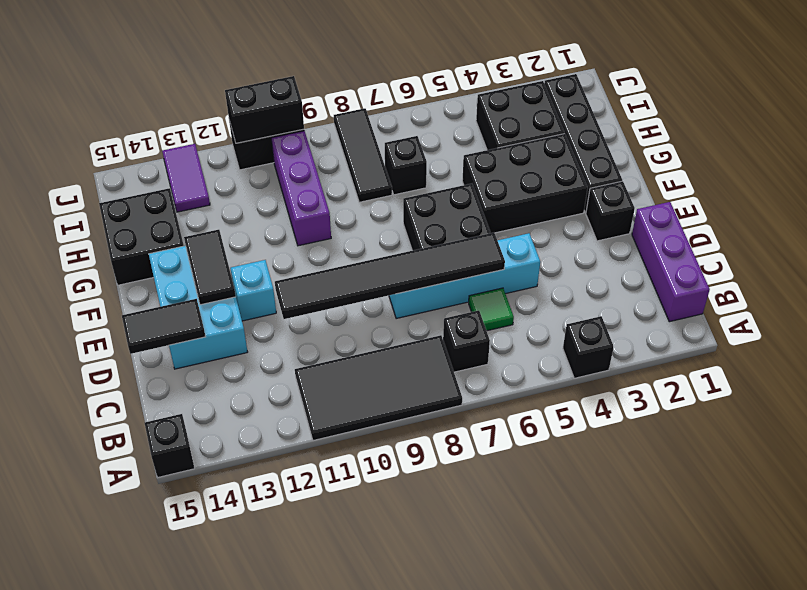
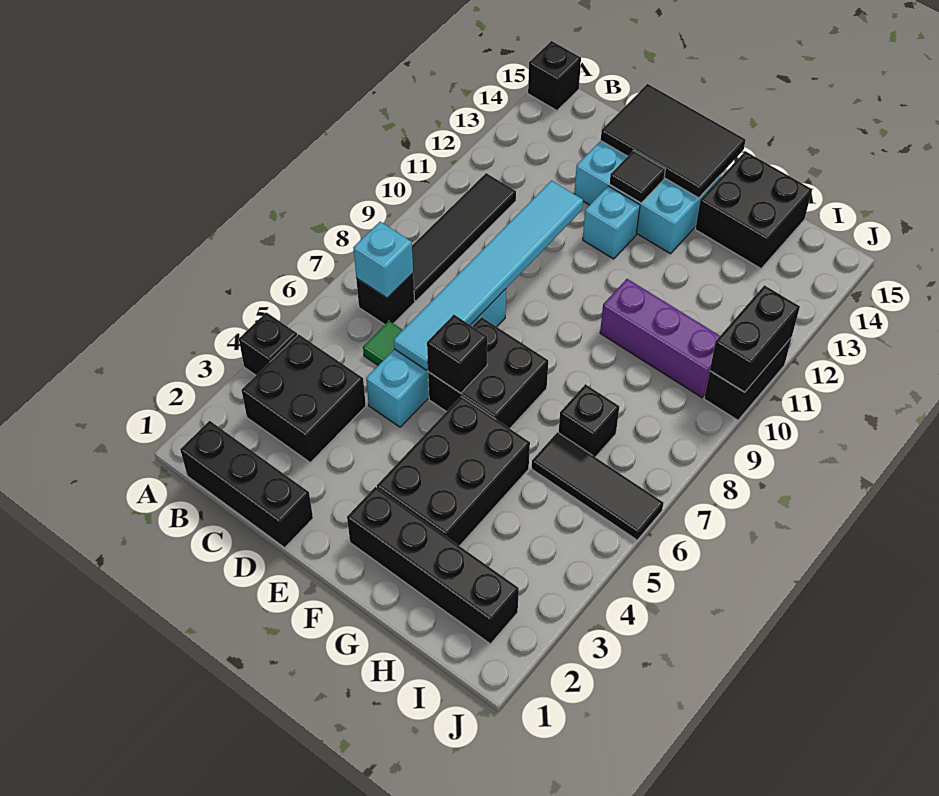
black tile A8:B11 level 1 -> black tile B8:B11 level 1
purple brick B1:D1 level 1 -> black brick B1:D1 level 1
none -> cyan brick B7 level 2
black tile D6:D11 level 2 -> cyan tile D6:D11 level 2
black tile D14:D15 level 2 -> black tile D14:F15 level 2
black brick E2 level 1 -> black brick E6 level 2
black tile E13:F13 level 2 -> black tile E13 level 2
black brick H3:I4 level 1 -> black brick B3:C4 level 1
black tile H8:J8 level 1 -> black tile H6:J6 level 1
purple tile I13:J13 level 1 -> none

